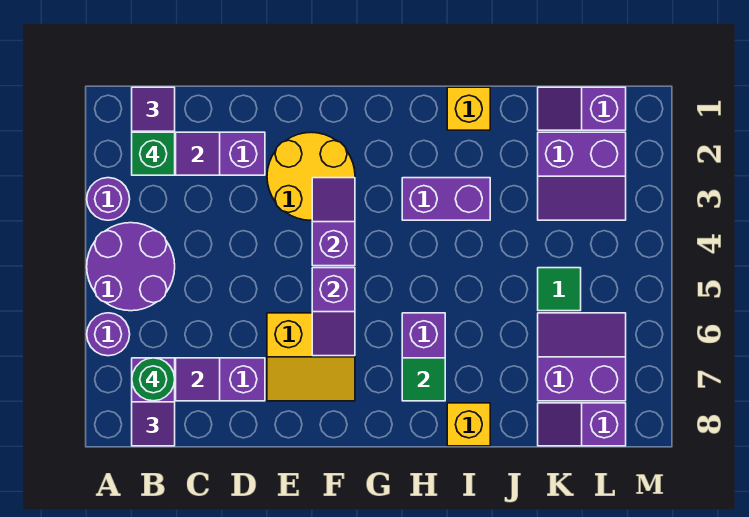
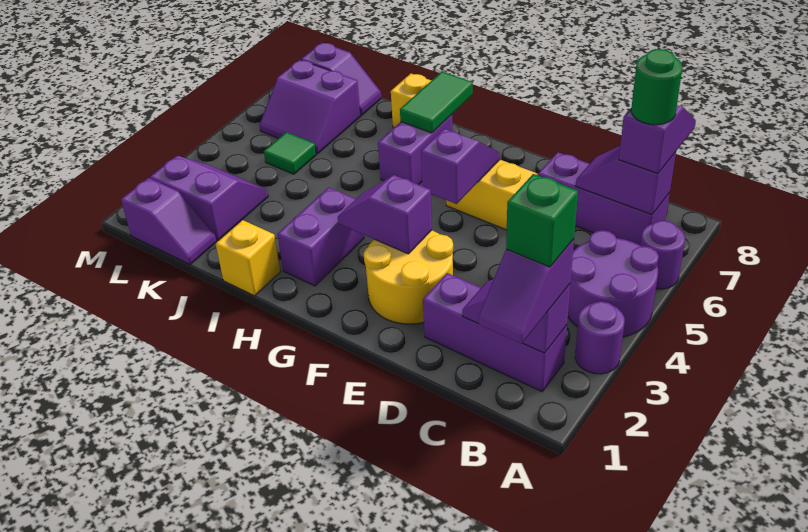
purple slope F3:F4 level 2 top 4 -> purple slope F3:G3 level 2 top F
purple brick H3:I3 level 1 -> purple brick H2:H3 level 1
green tile H7 level 2 -> green tile H7:H8 level 2

